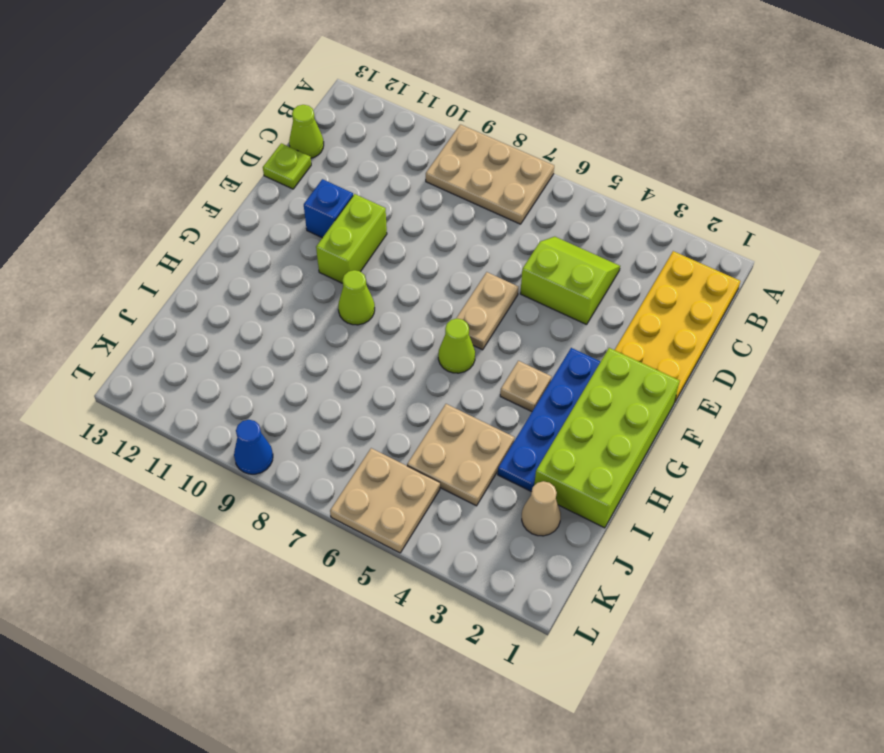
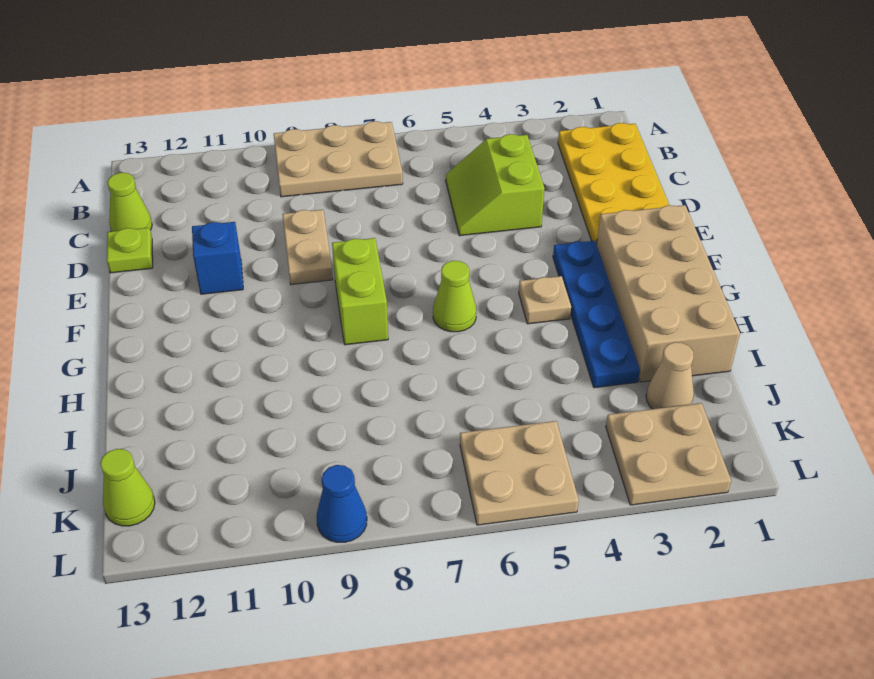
lime slope C4:D5 level 1 top D -> lime slope C4:D5 level 1 top 4
tan plate E6:F6 level 1 -> tan plate D9:E9 level 1
lime brick E10:F10 level 1 -> lime brick F8:G8 level 1
lime brick F1:I2 level 1 -> tan brick F1:I2 level 1
lime cone G9 level 1 -> lime cone K13 level 1
tan plate I4:J5 level 1 -> tan plate K2:L3 level 1

